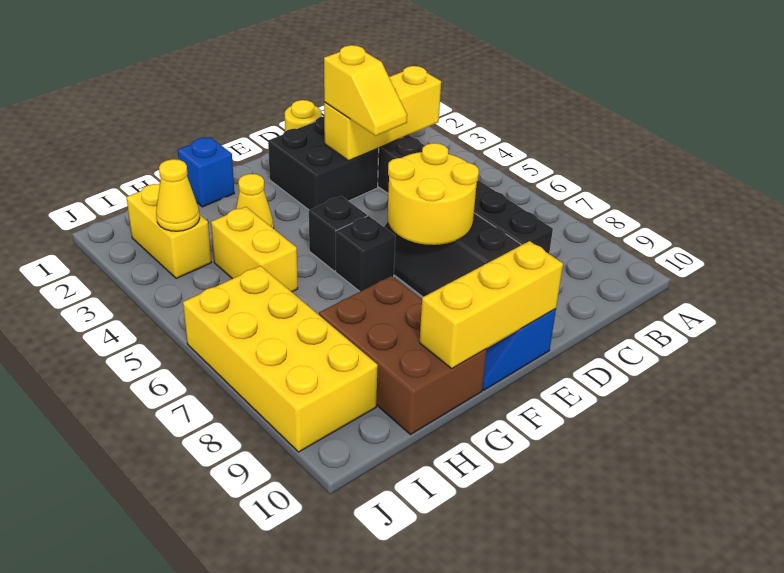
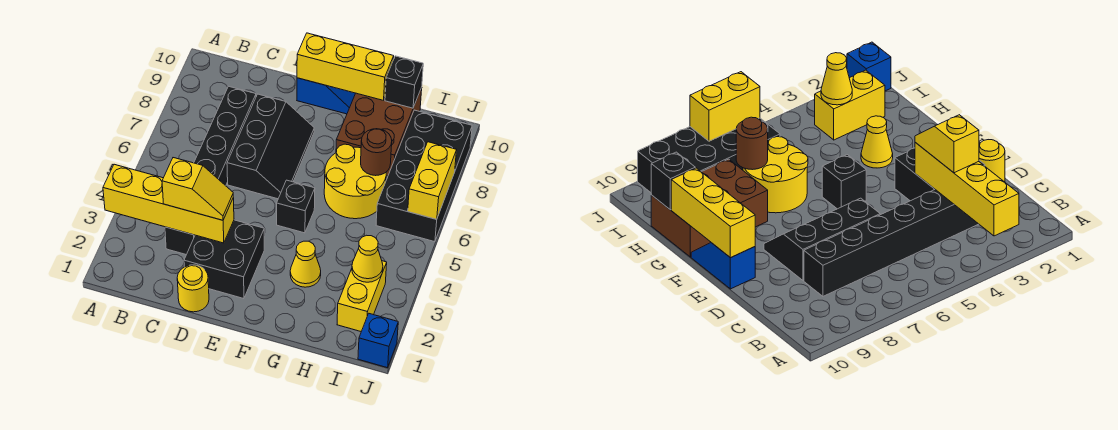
yellow brick B3:D3 level 2 -> yellow brick A3:D3 level 2
yellow slope D3:D4 level 3 top 3 -> yellow slope C3:D3 level 3 top C
yellow round brick D6:E7 level 2 -> yellow round brick G6:H7 level 1
black brick F6 level 1 -> black brick H10 level 2
blue brick G1 level 1 -> blue brick J1 level 1
yellow brick H4:H5 level 1 -> yellow brick J6:J7 level 2
none -> brown round brick H7 level 2
yellow brick I6:J9 level 1 -> black brick I6:J9 level 1

